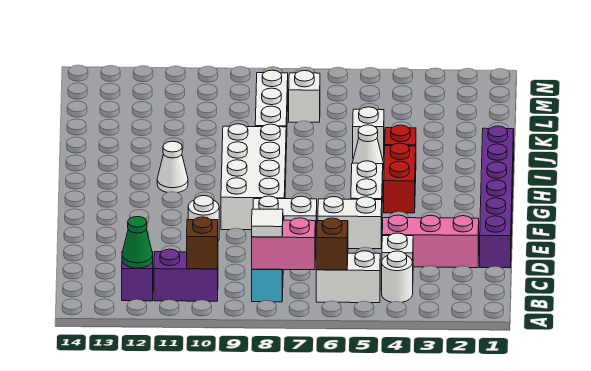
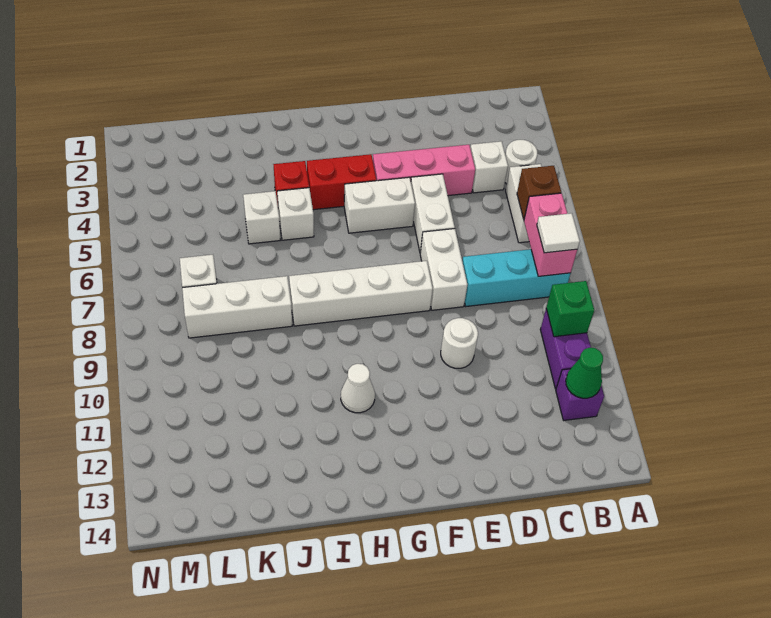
brown brick B10 level 2 -> green brick B10 level 2
purple brick D1:I1 level 1 -> none
pink brick D2:D4 level 1 -> pink brick D4:F4 level 1
white brick F8:I9 level 1 -> white brick F8:I8 level 1
white cone I5 level 1 -> white brick I5 level 1

